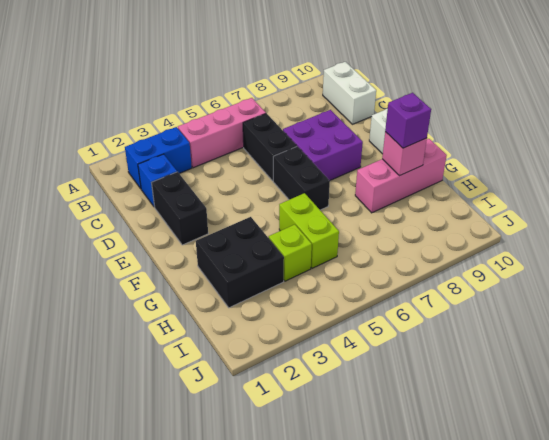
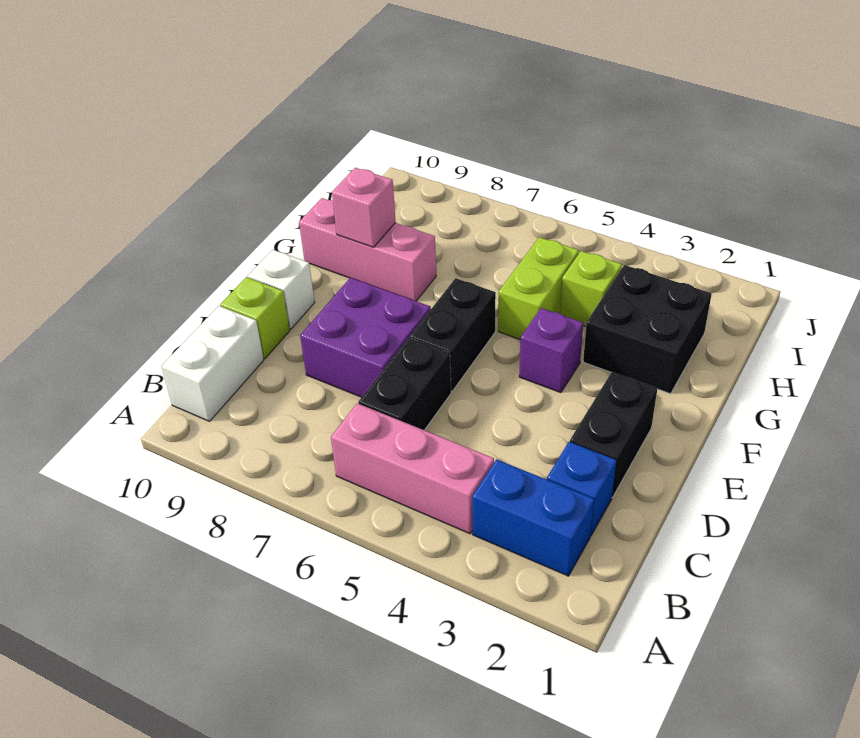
none -> lime brick D10 level 1
purple brick G9 level 3 -> purple brick F4 level 1

